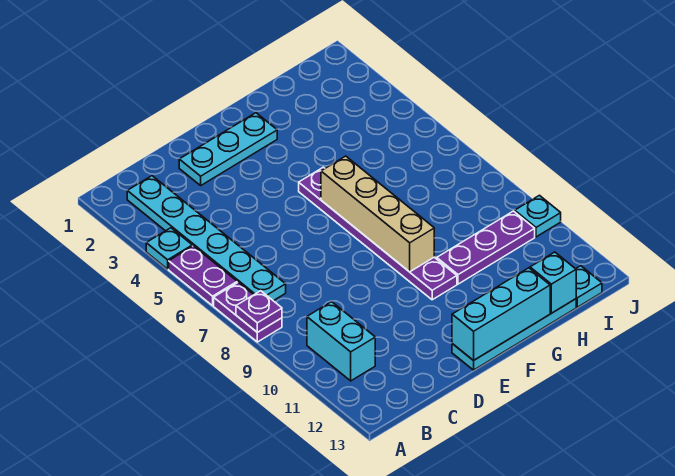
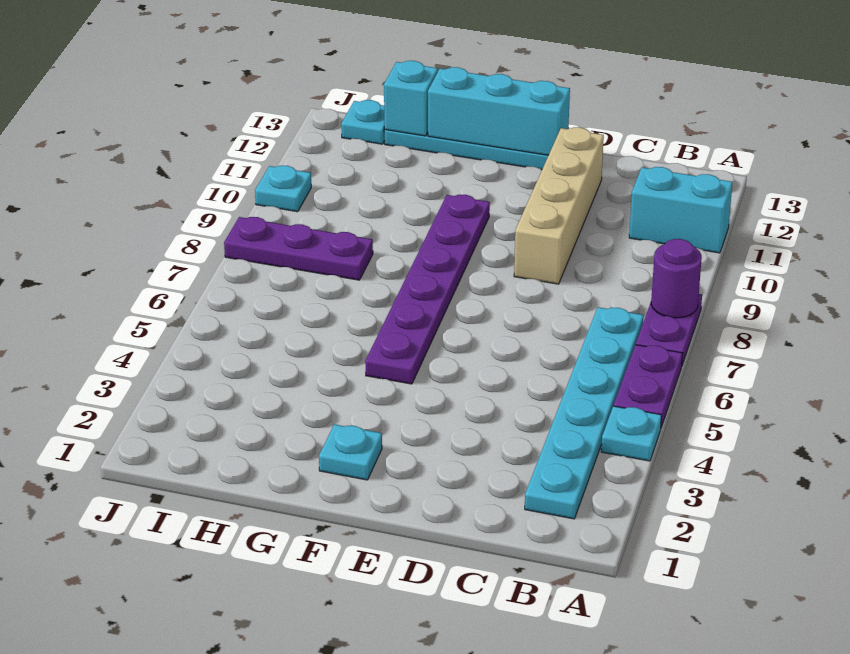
purple plate A8 level 2 -> purple round brick A8 level 2
cyan brick B10:B11 level 1 -> cyan brick A11:B11 level 1
cyan plate D2:F2 level 1 -> cyan plate F2 level 1
tan brick F6:F9 level 2 -> tan brick D9:D12 level 1
purple plate G10:I10 level 1 -> purple plate H8:J8 level 1

